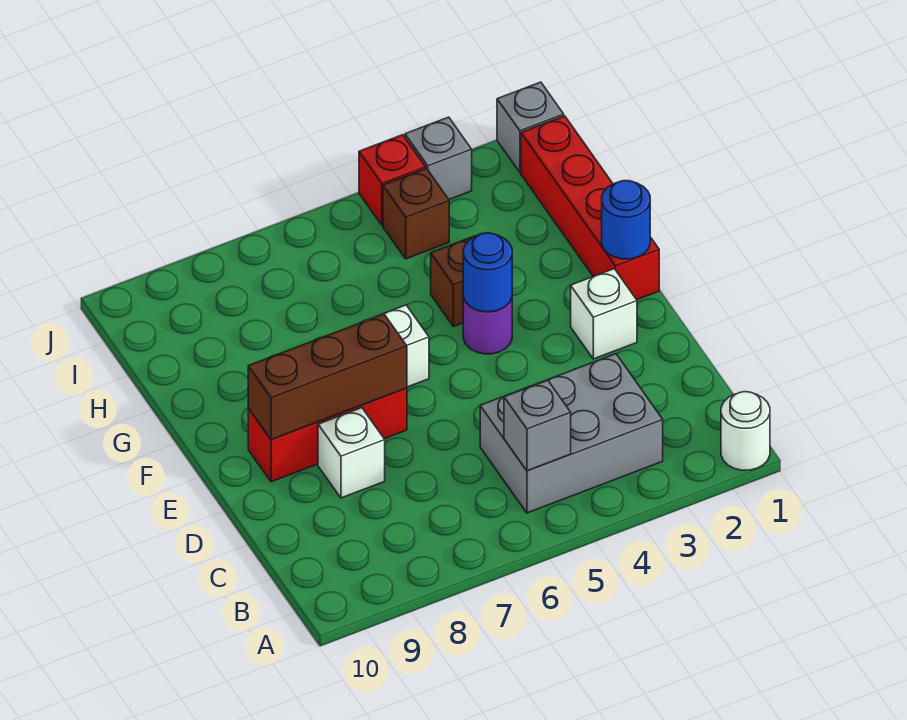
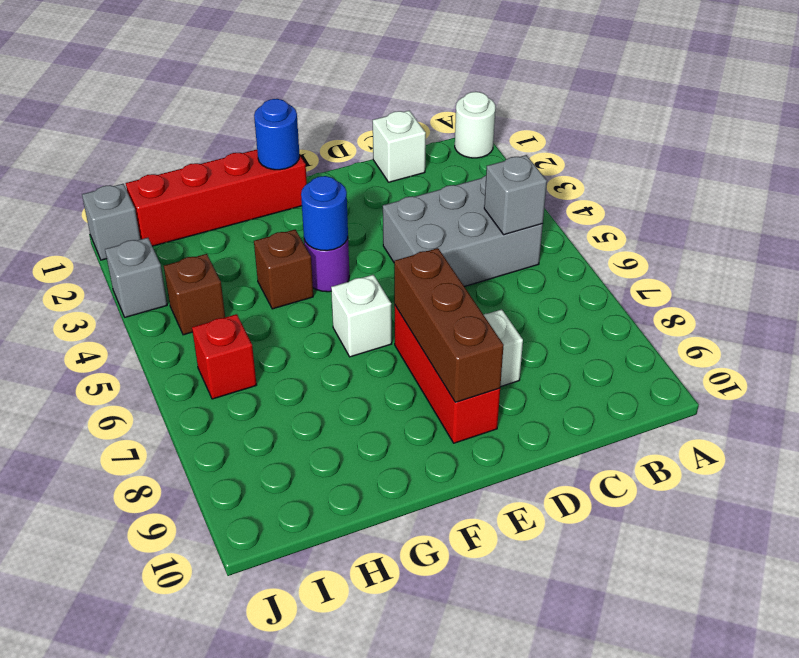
grey brick B3:C5 level 1 -> grey brick B4:D5 level 1
white brick E2 level 1 -> white brick C1 level 1
red brick J4 level 1 -> red brick I6 level 1

